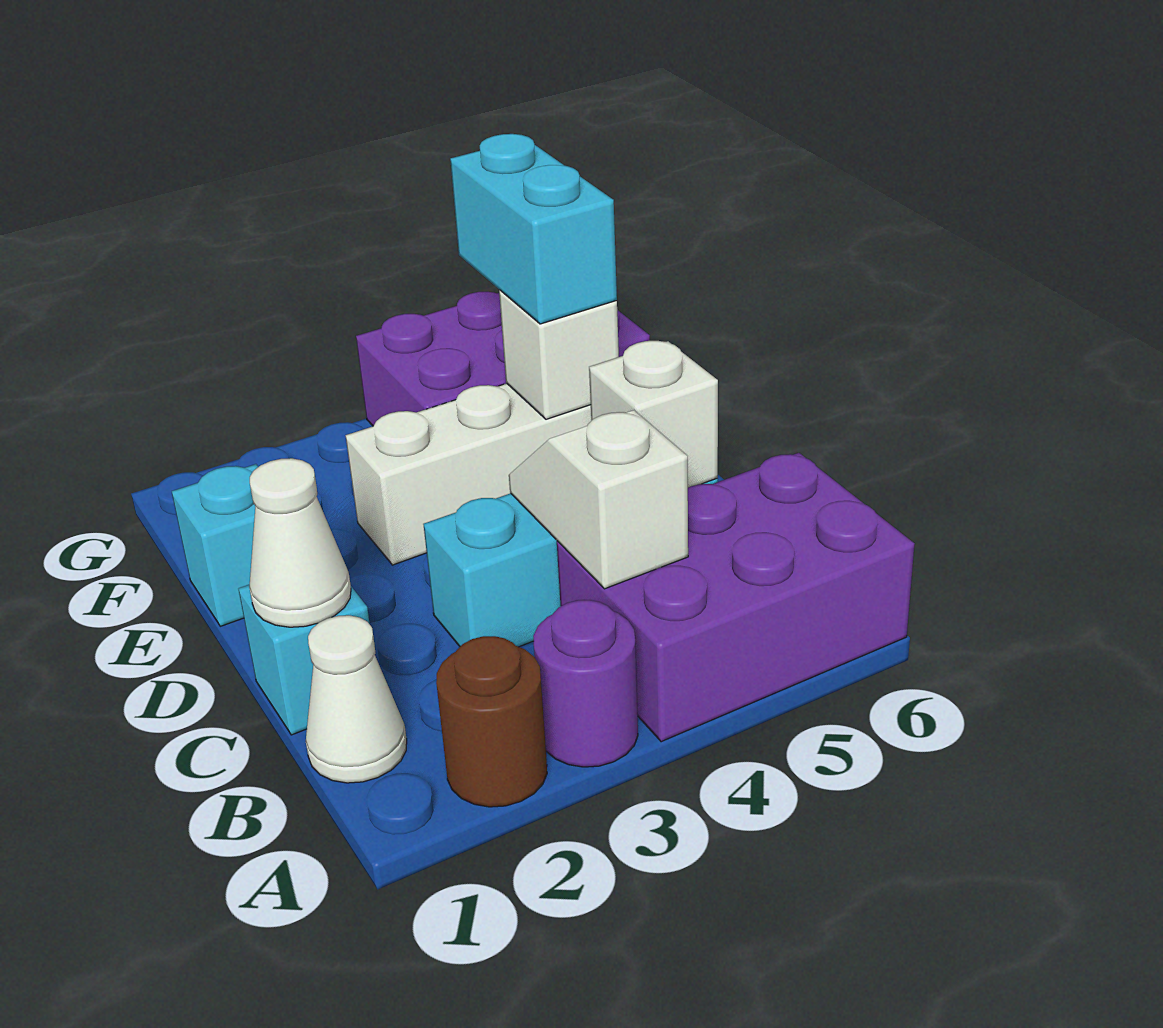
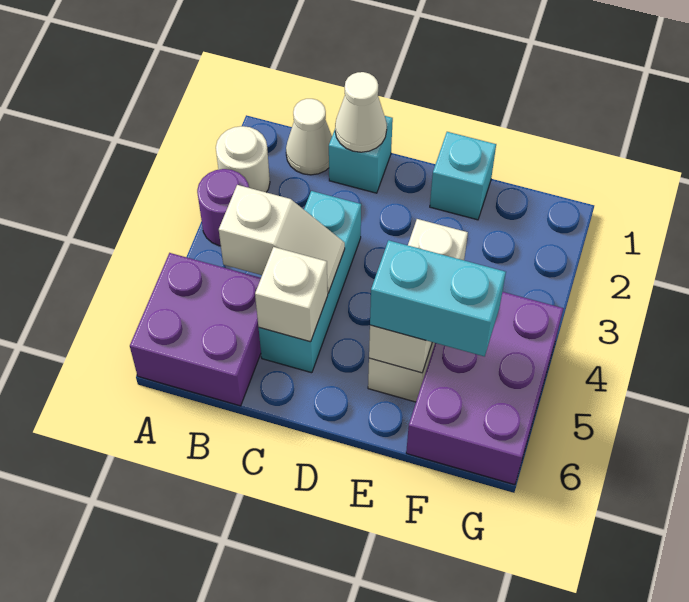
brown round brick A2 level 1 -> white round brick A2 level 1
purple brick A4:B6 level 1 -> purple brick A5:B6 level 1

